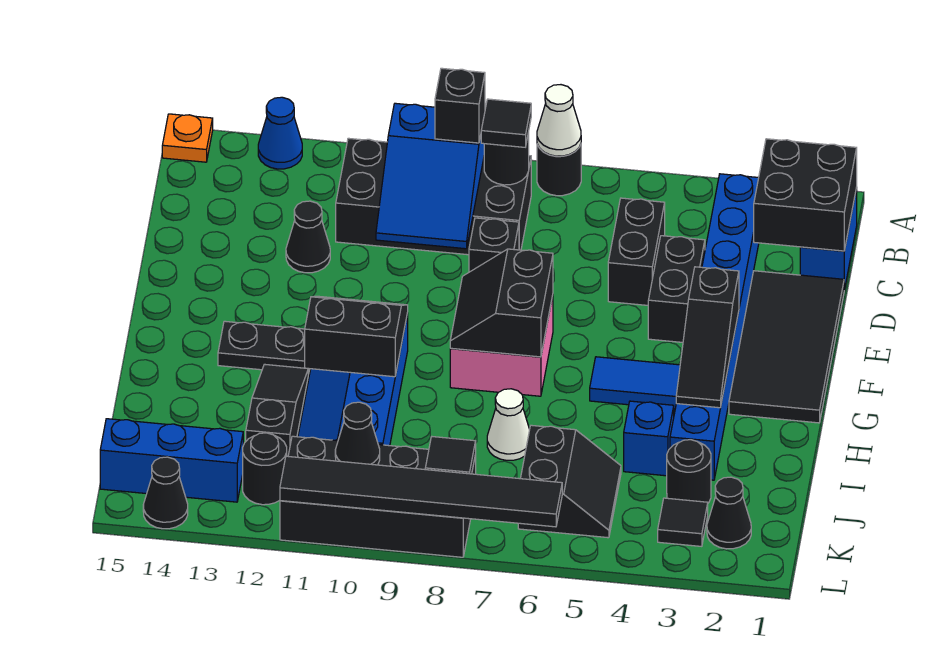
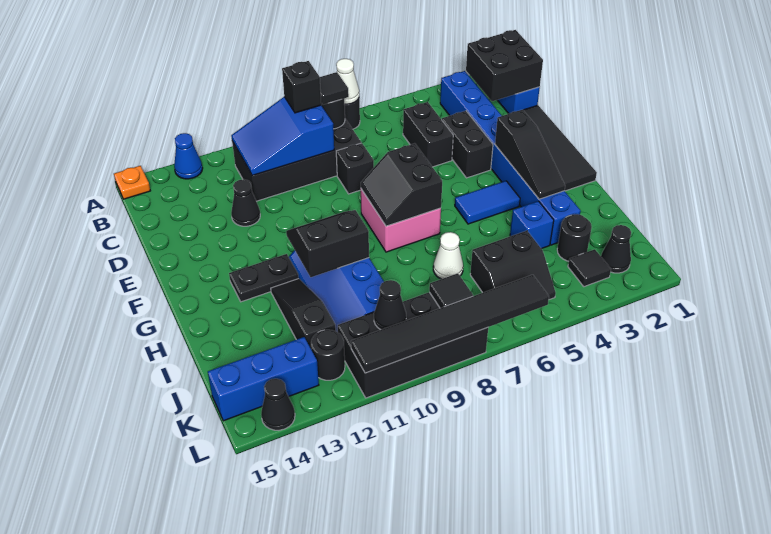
blue slope B9:D10 level 2 top B -> blue slope B9:C11 level 2 top 9
black slope J5:K6 level 1 top 6 -> black slope J5:K6 level 1 top J

